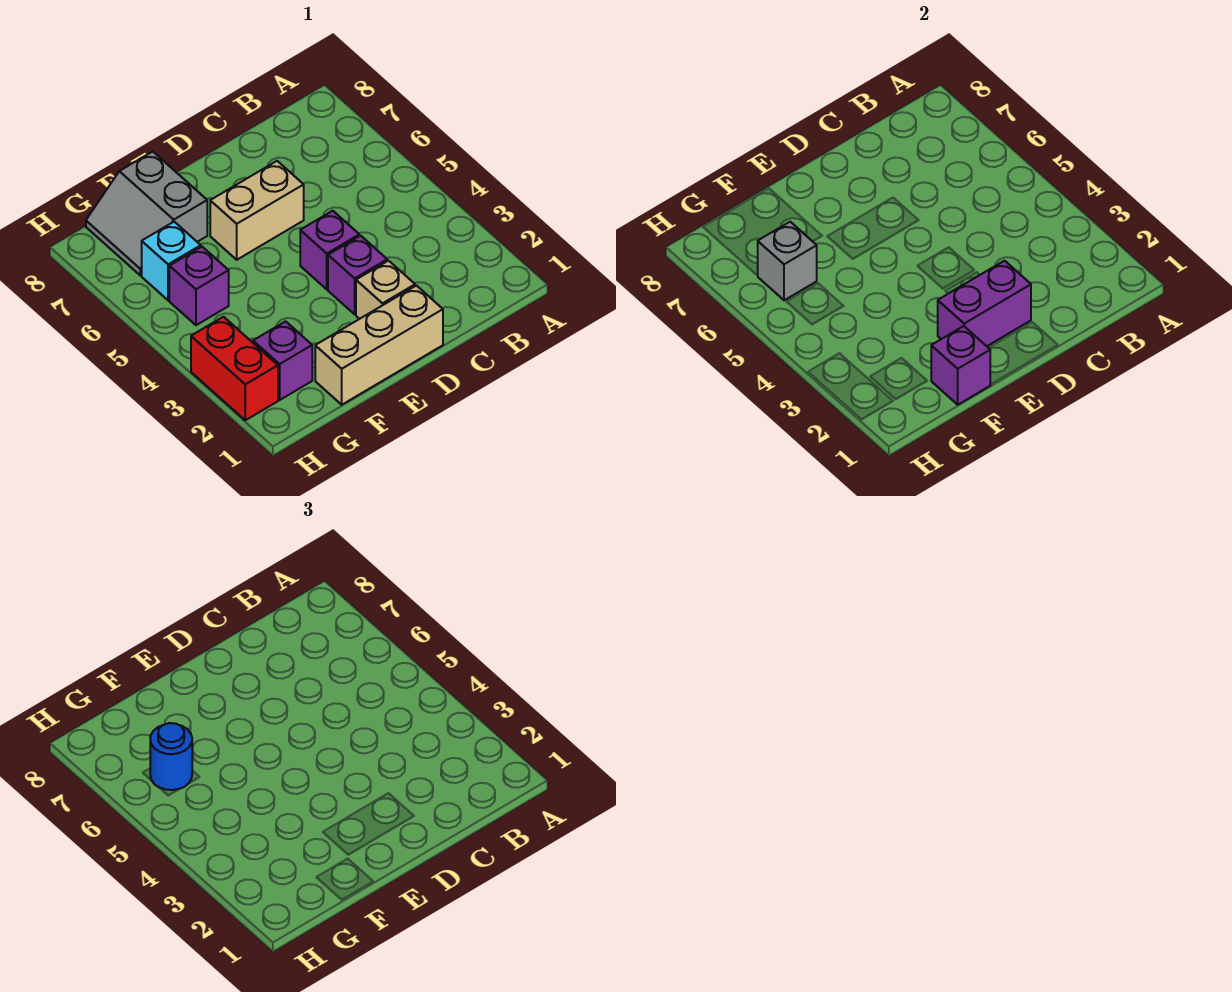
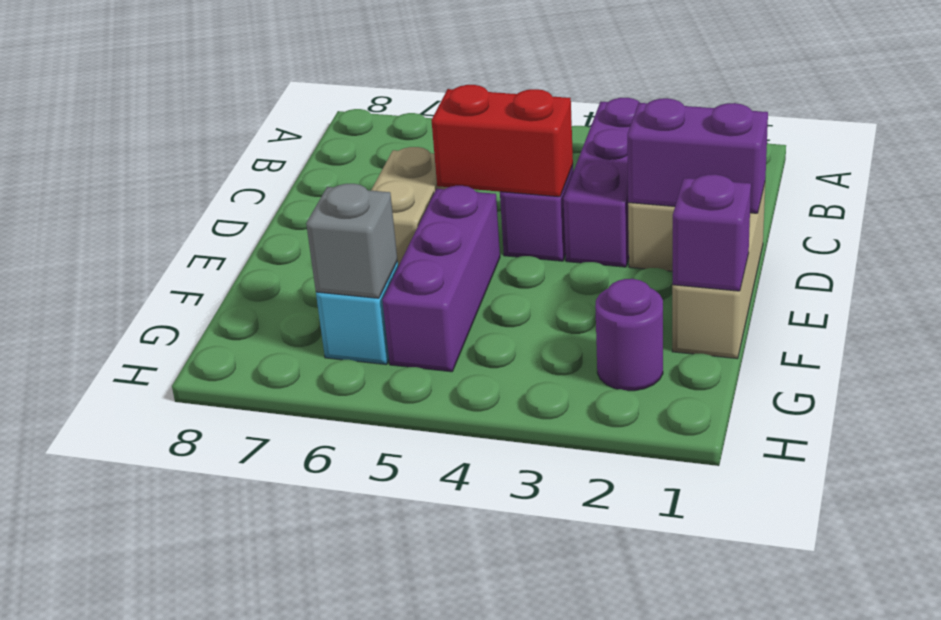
purple brick D2:E2 level 2 -> purple brick D1:D2 level 2
purple brick D3 level 1 -> purple brick B3:D3 level 1
grey slope F7:G8 level 1 top F -> none
purple brick G2 level 1 -> purple round brick G2 level 1
purple brick G5 level 1 -> purple brick E5:G5 level 1
blue round brick G6 level 3 -> none
red brick H2:H3 level 1 -> red brick D4:D5 level 2

